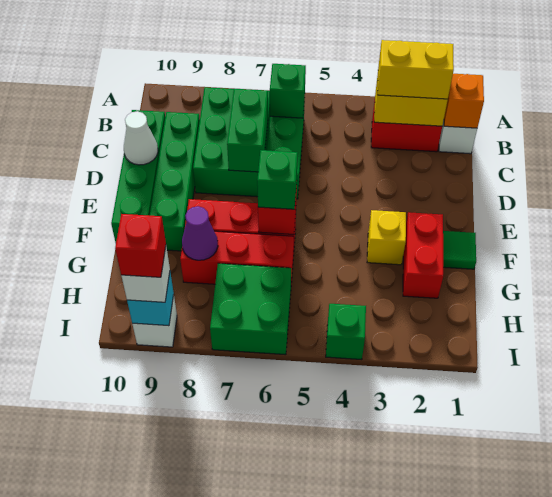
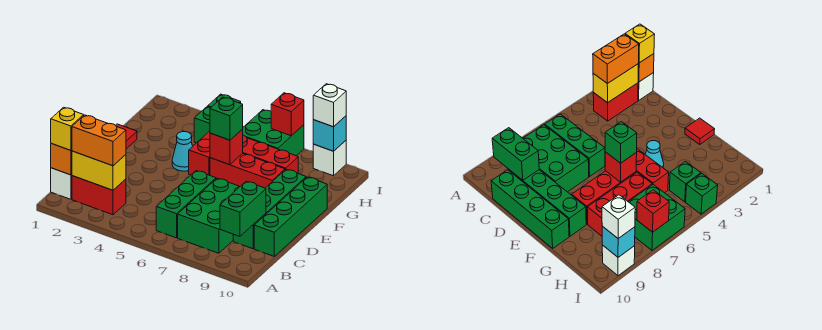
yellow brick B2:B3 level 3 -> orange brick B2:B3 level 3
green brick B6 level 2 -> green brick H4 level 1
green brick C7:D7 level 2 -> green brick B9:C9 level 2
white cone D10 level 2 -> none
green tile F1 level 1 -> red tile F1 level 1
red brick F2:G2 level 1 -> red brick F5:G5 level 1
yellow brick F3 level 1 -> yellow brick B1 level 3
none -> cyan cone F4 level 1
purple cone G8 level 2 -> none
red brick I9 level 4 -> red brick I7 level 2

